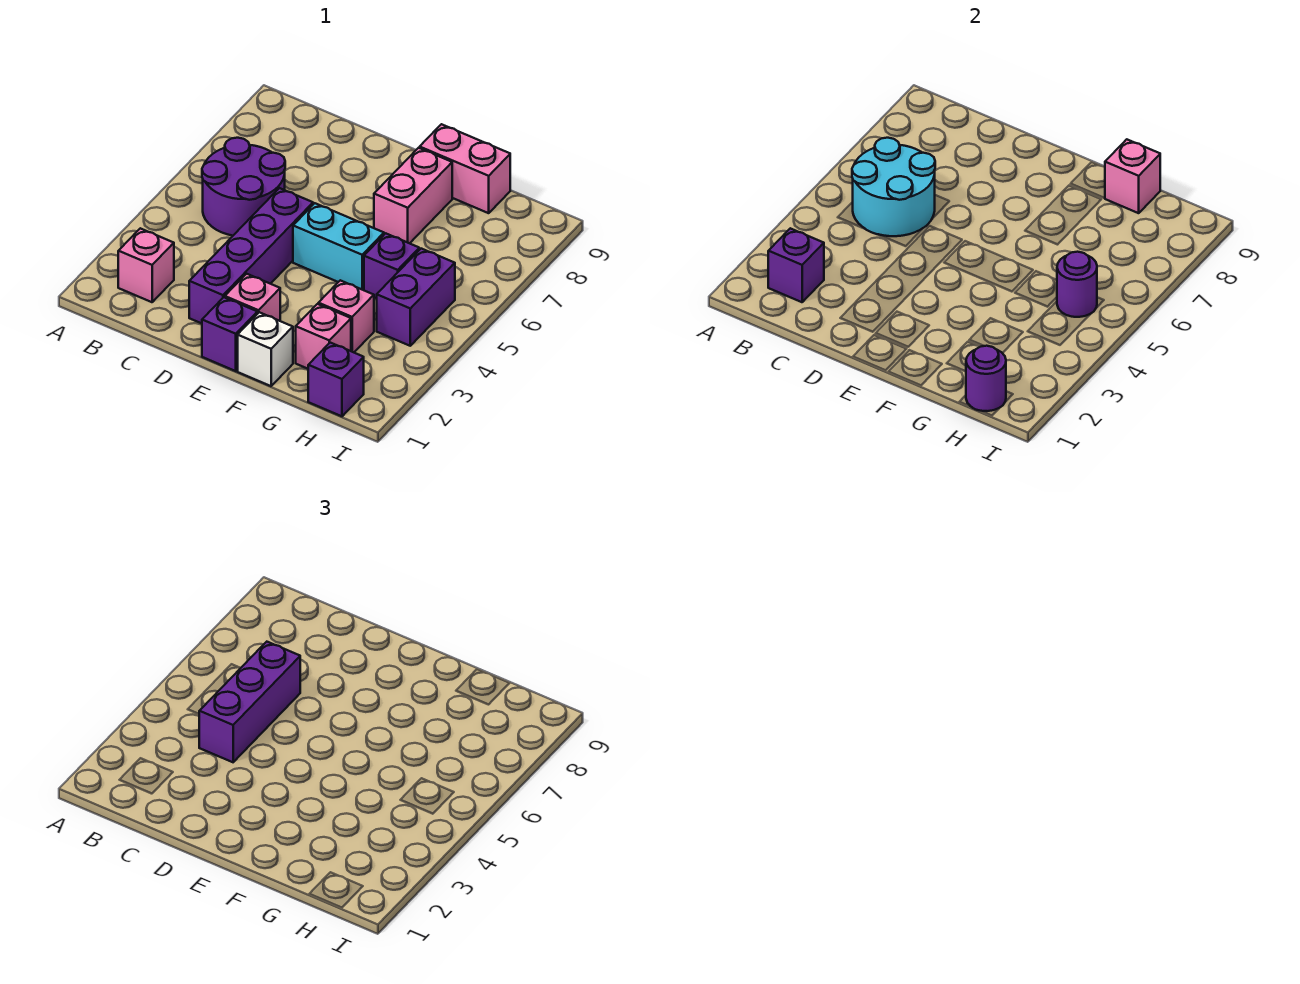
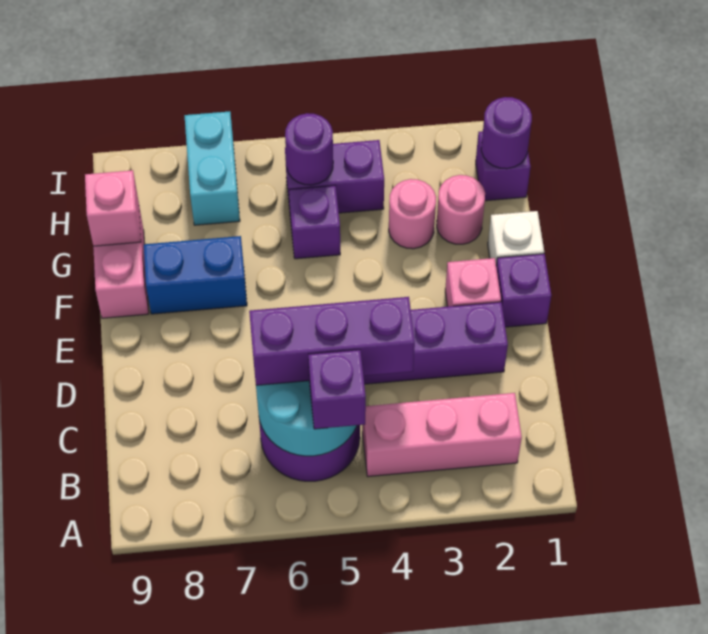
pink brick B2 level 1 -> pink brick B2:B4 level 1
purple brick B2 level 2 -> purple brick B5 level 3
cyan brick E5:F5 level 1 -> cyan brick H7:I7 level 1
pink brick F7:F8 level 1 -> blue brick F7:F8 level 1
pink brick G2 level 1 -> pink round brick G2 level 1
pink brick G3 level 1 -> pink round brick G3 level 1

